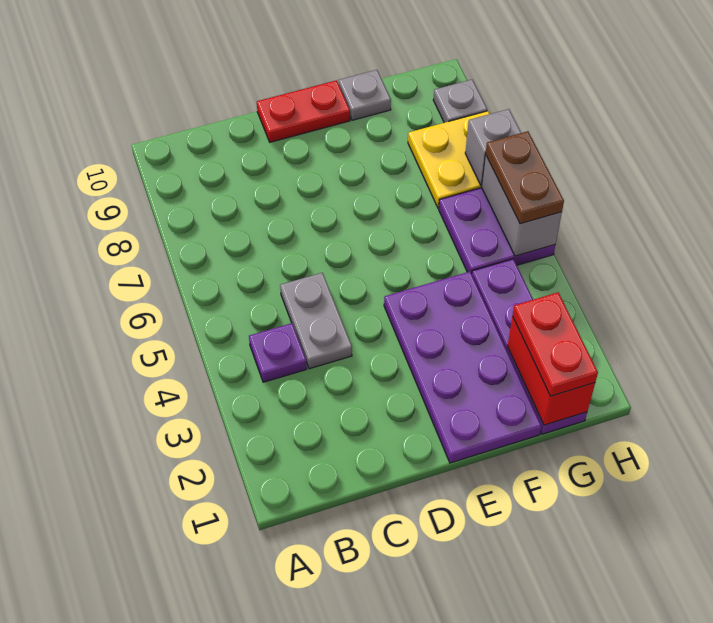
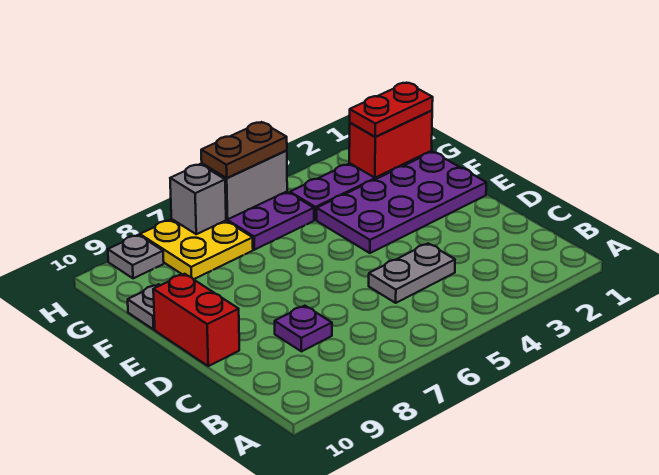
purple plate B4 level 1 -> purple plate C8 level 1
red plate D10:E10 level 1 -> red brick D10:E10 level 1

